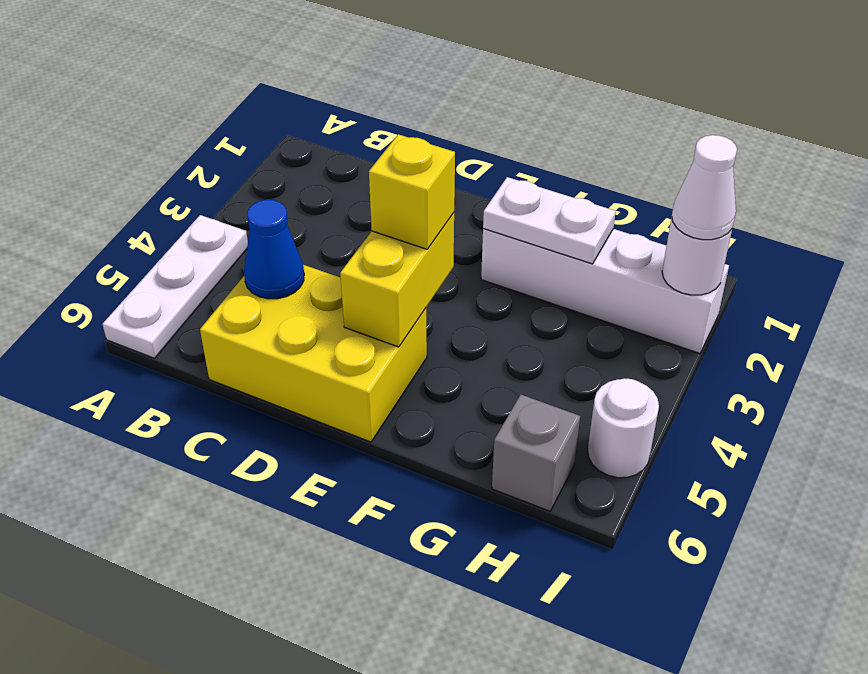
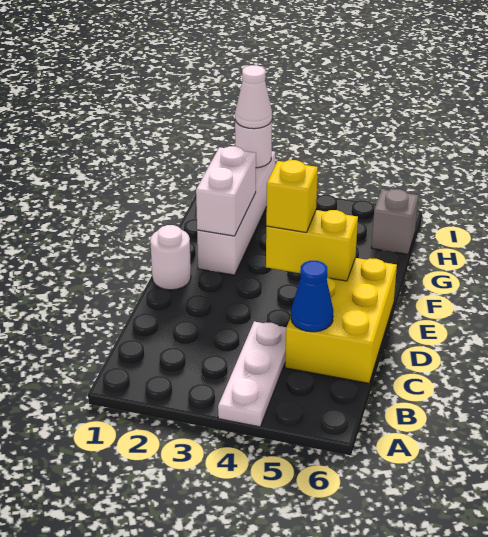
white plate A4:A6 level 1 -> white plate A4:C4 level 1
white plate F2:G2 level 2 -> white brick F2:G2 level 2
white round brick I5 level 1 -> white round brick E1 level 1

